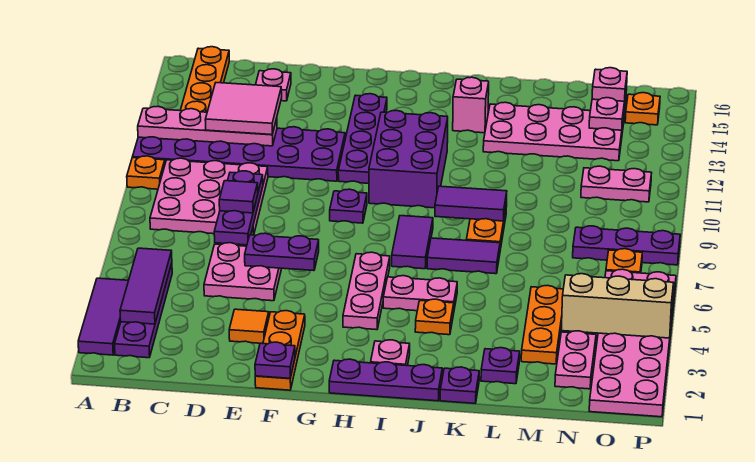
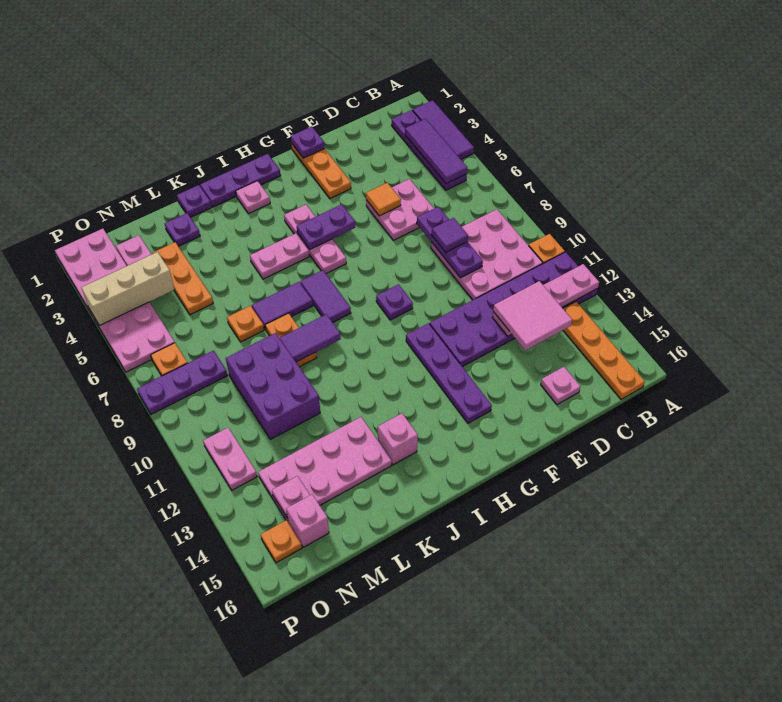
orange tile E3 level 1 -> orange tile E5 level 2
purple plate E6:F6 level 2 -> purple plate G5:H5 level 2
purple brick H10:I12 level 1 -> purple brick L9:M11 level 1
orange plate J4 level 1 -> orange plate L7 level 1
pink plate N11:O11 level 1 -> pink plate O11:O12 level 1

